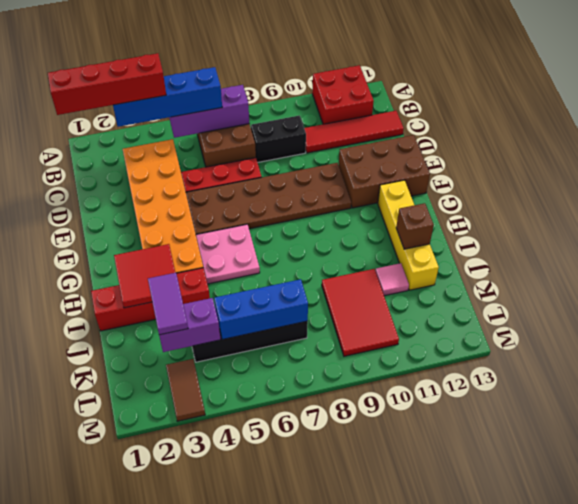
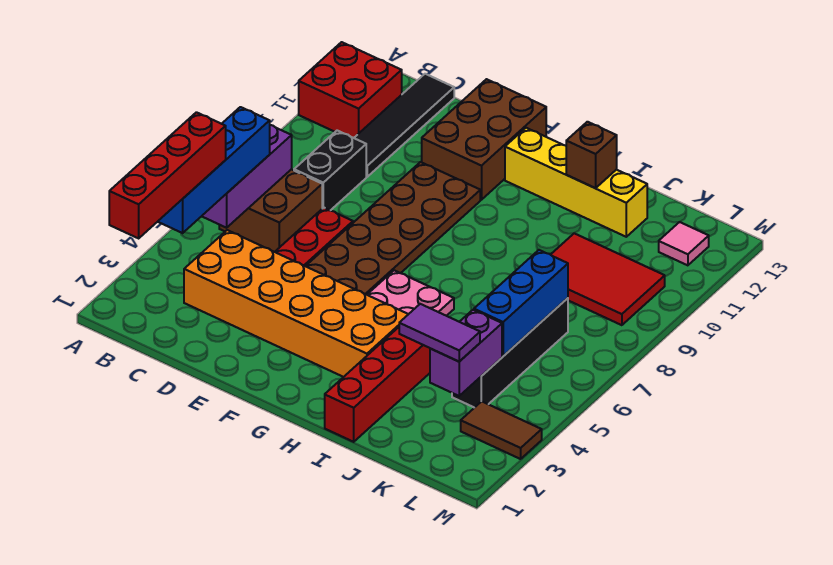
red tile C10:C13 level 1 -> black tile C10:C13 level 1
red tile H2:I3 level 2 -> none
pink tile J11 level 1 -> pink tile L12 level 1

